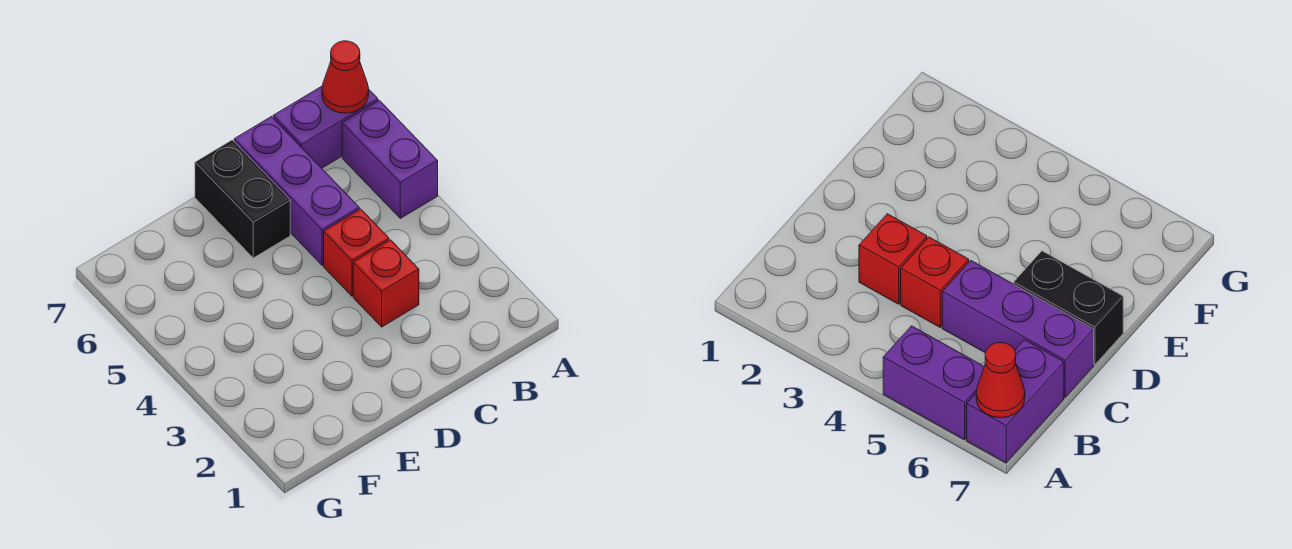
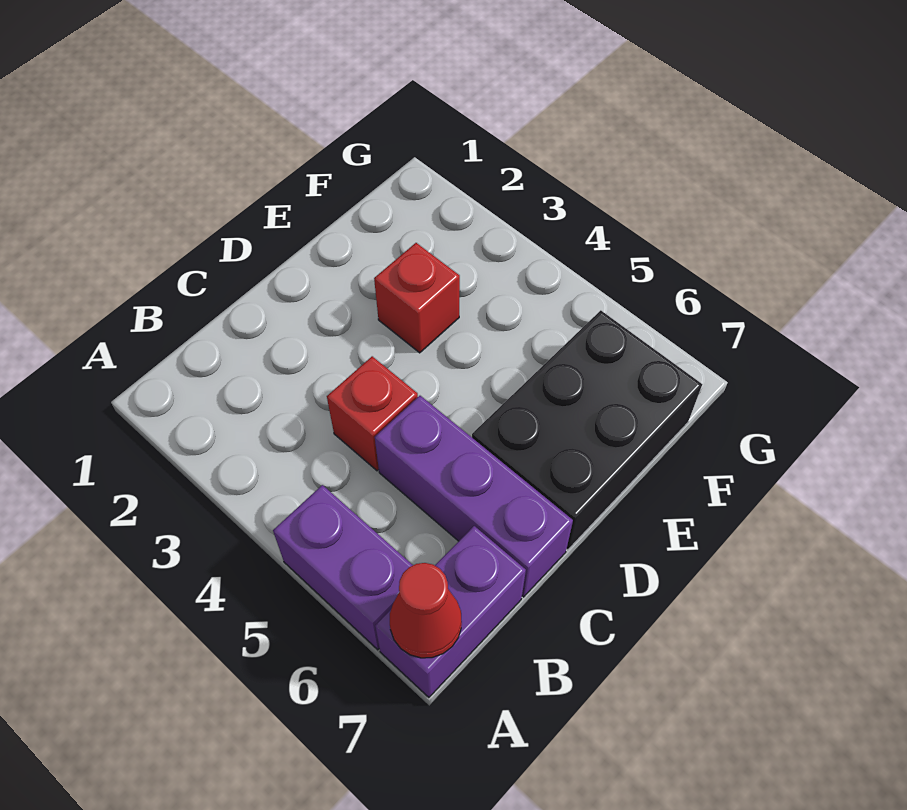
red brick C3 level 1 -> red brick E3 level 1
black brick D6:D7 level 1 -> black brick D6:F7 level 1

